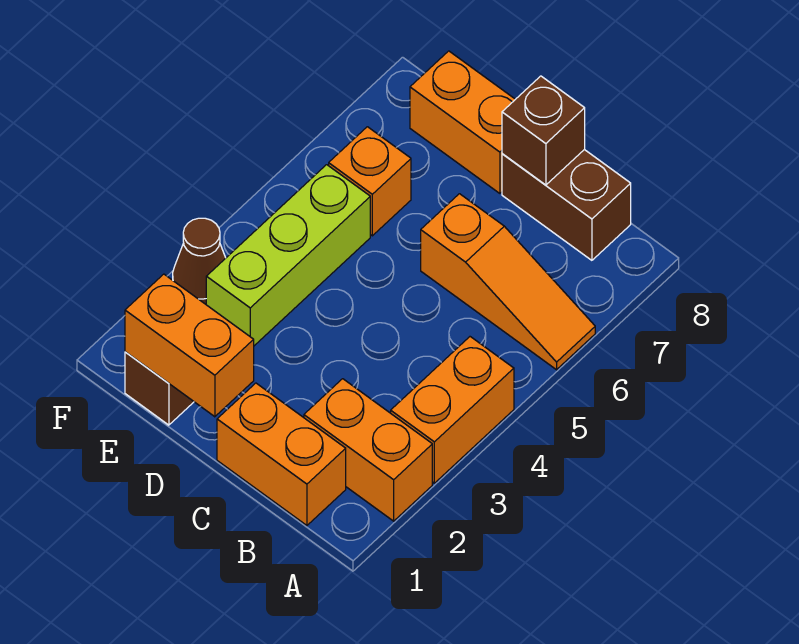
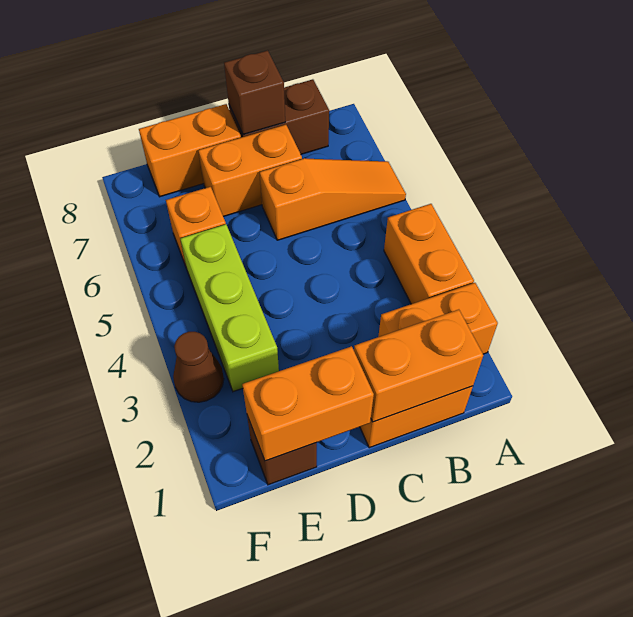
none -> orange brick B1:C1 level 2
none -> orange brick C7:D7 level 1

